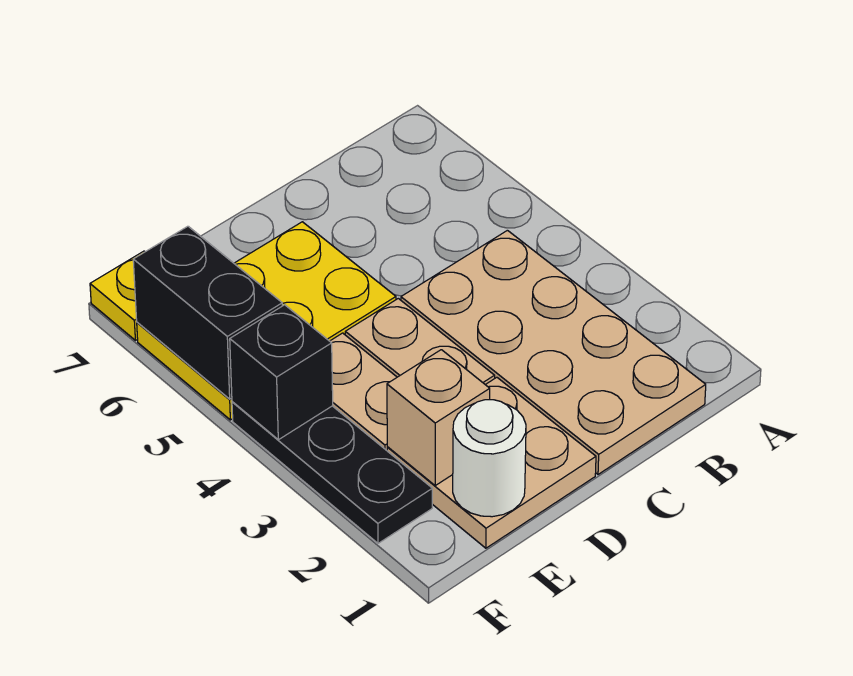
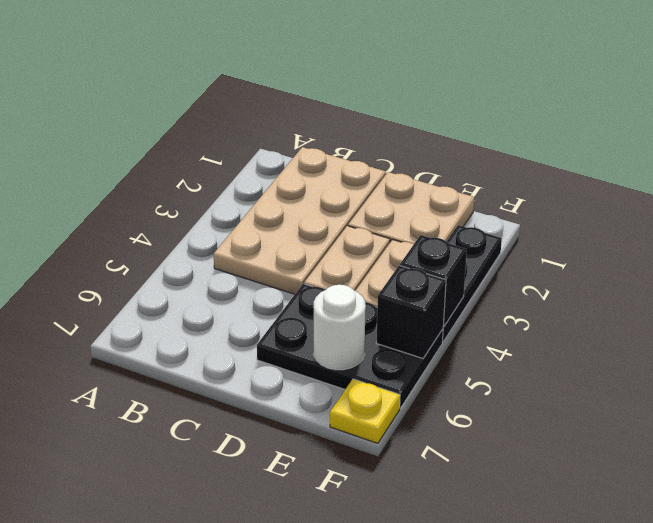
yellow plate D5:F6 level 1 -> black plate D5:F6 level 1
white round brick E1 level 2 -> white round brick E6 level 2
tan brick E2 level 2 -> none
black brick F5:F6 level 2 -> black brick F5 level 2

